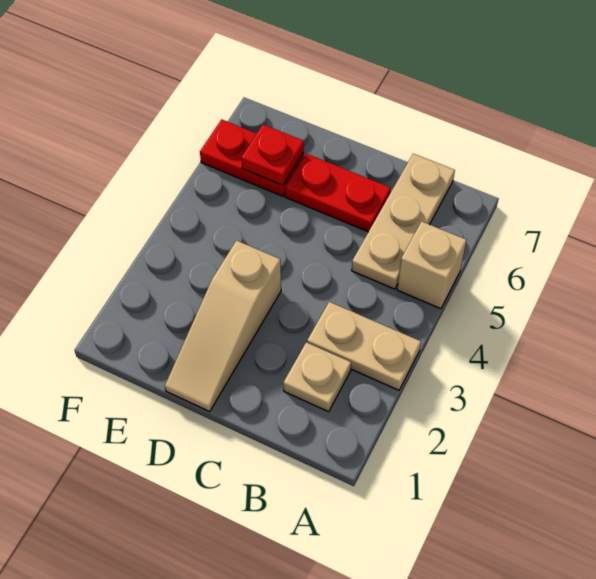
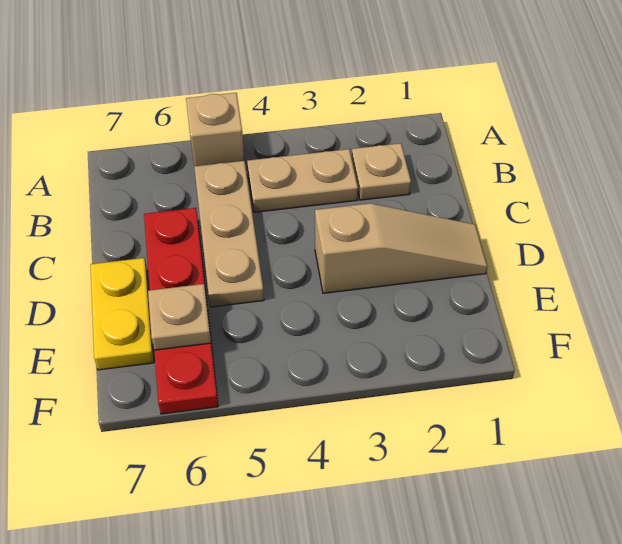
tan plate A3:B3 level 1 -> tan plate B3:B4 level 1
tan plate B5:B7 level 1 -> tan plate B5:D5 level 1
none -> yellow plate D7:E7 level 1
red plate E6 level 2 -> tan plate E6 level 2

